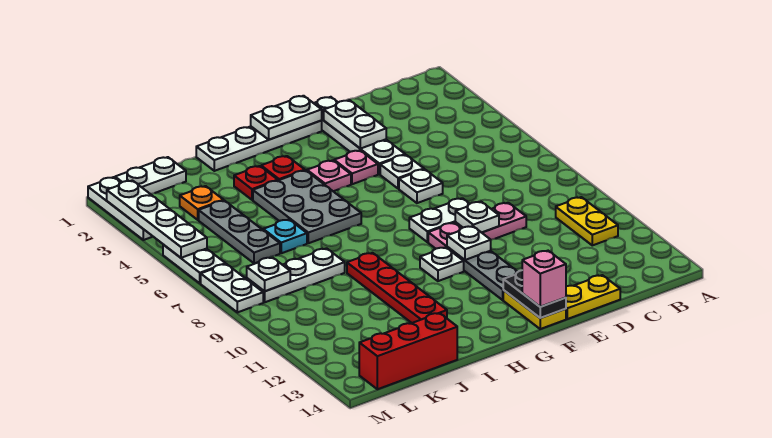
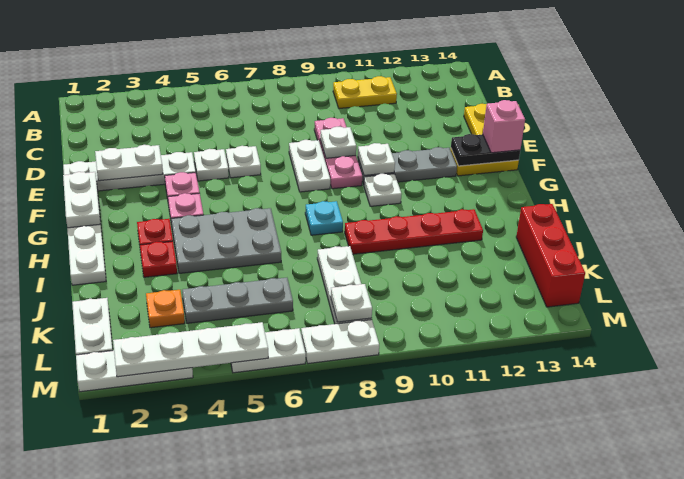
cyan plate J6 level 1 -> cyan plate H8 level 1

